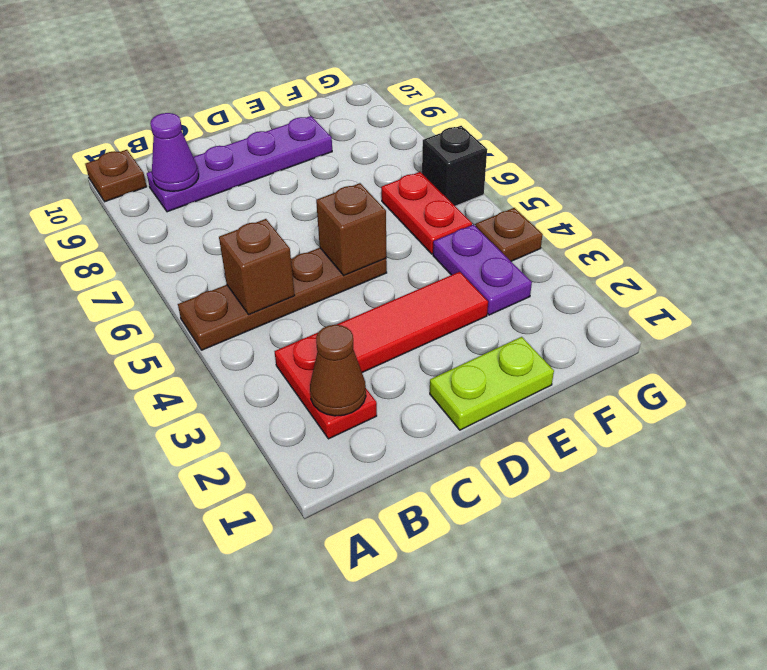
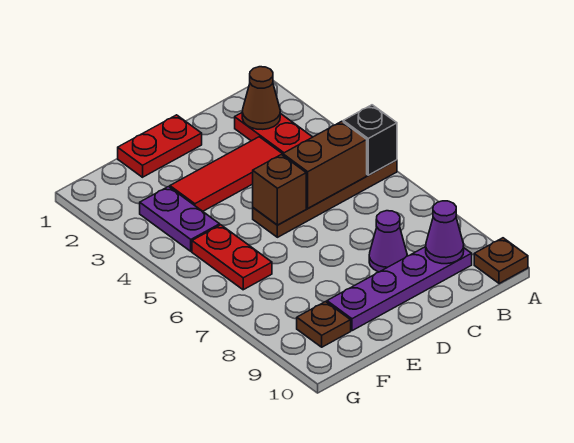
brown brick B5 level 2 -> brown brick B5:C5 level 2
none -> purple cone C8 level 1
lime plate D1:E1 level 1 -> red plate D1:E1 level 1
brown plate G4 level 1 -> brown plate F9 level 1
black brick G6 level 1 -> black brick A5 level 2

